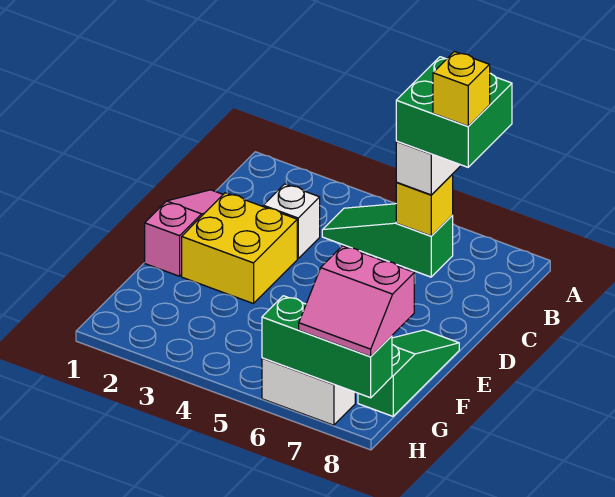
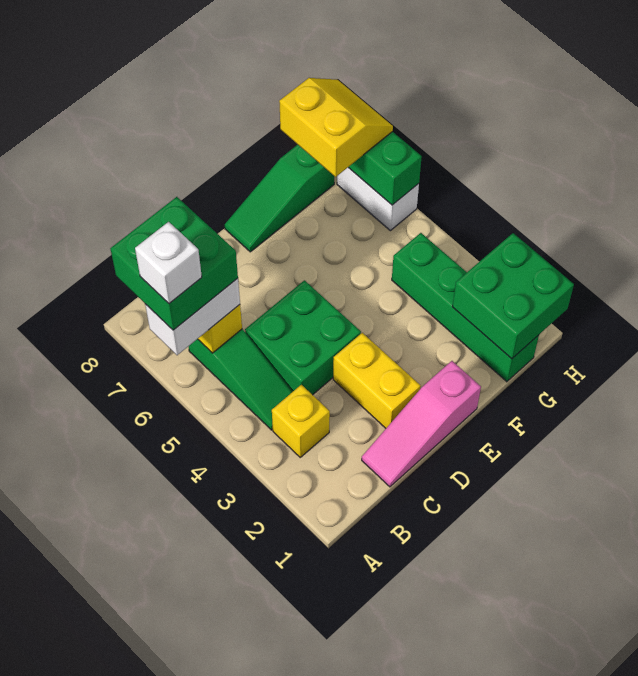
yellow brick B7 level 5 -> yellow brick B3 level 1
white brick C3 level 1 -> white brick A6 level 5
none -> green brick C4:D5 level 1
yellow brick D2:E3 level 1 -> yellow brick D2:D3 level 1
none -> green brick G1:G4 level 1
none -> green brick G1:H2 level 2
pink slope G7:H8 level 3 top G -> yellow slope G7:H8 level 3 top G

